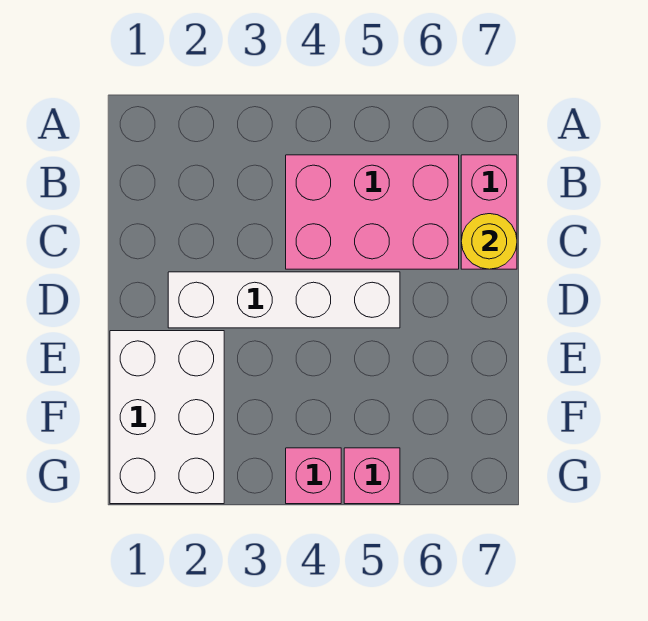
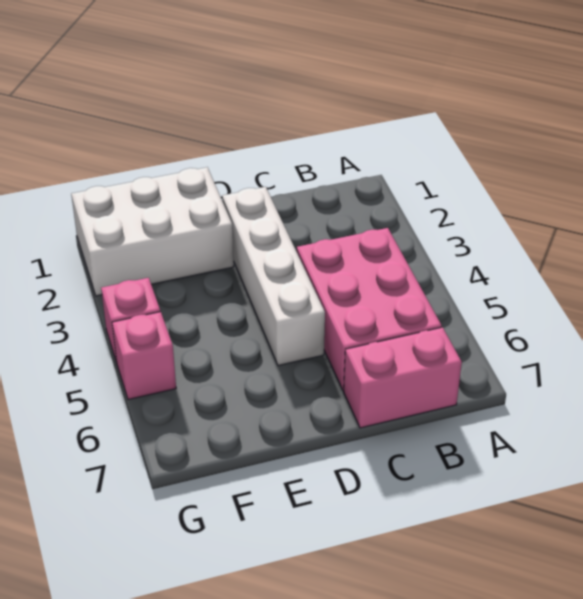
yellow round brick C7 level 2 -> none

